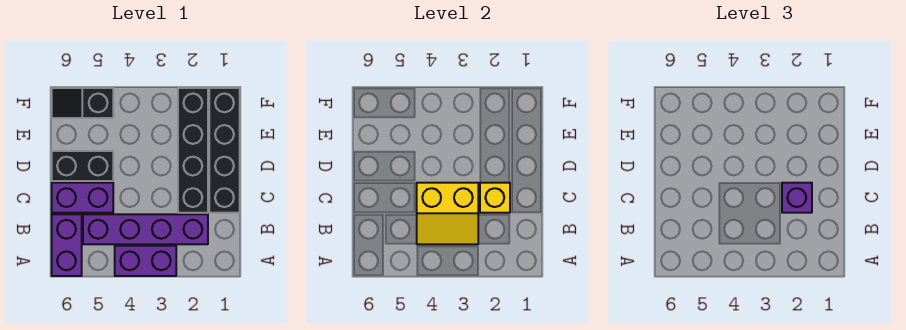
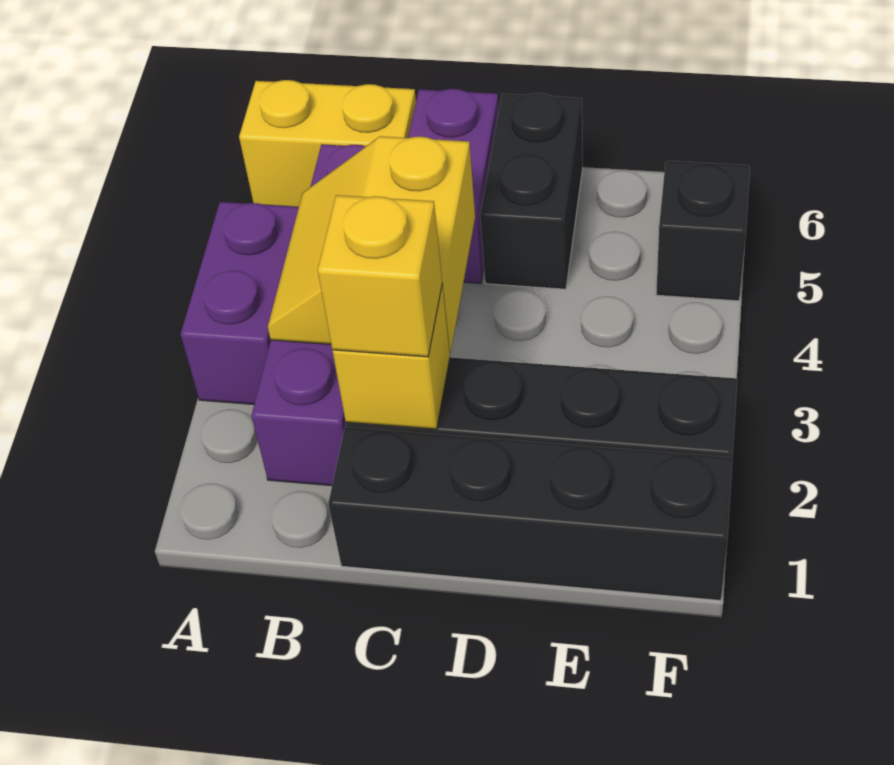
purple brick A6:B6 level 1 -> yellow brick A6:B6 level 1
purple brick C2 level 3 -> yellow brick C2 level 3

